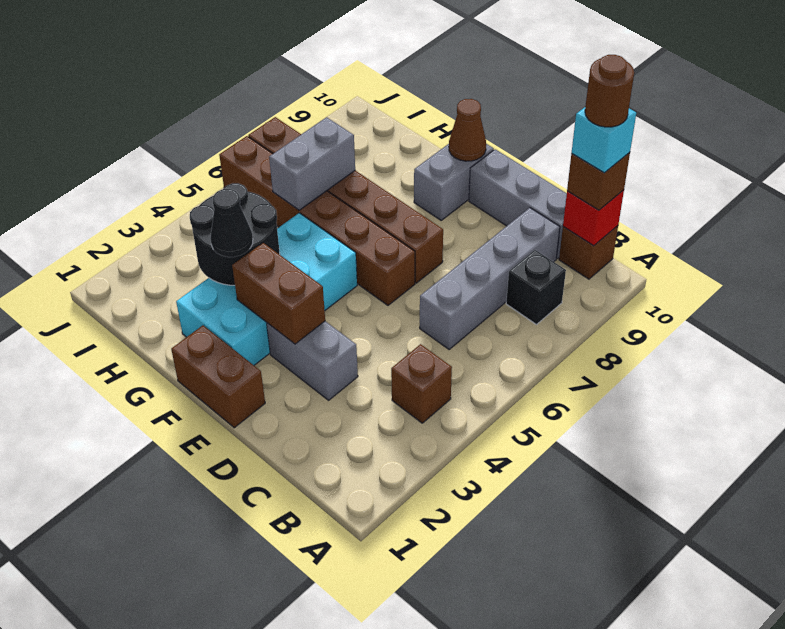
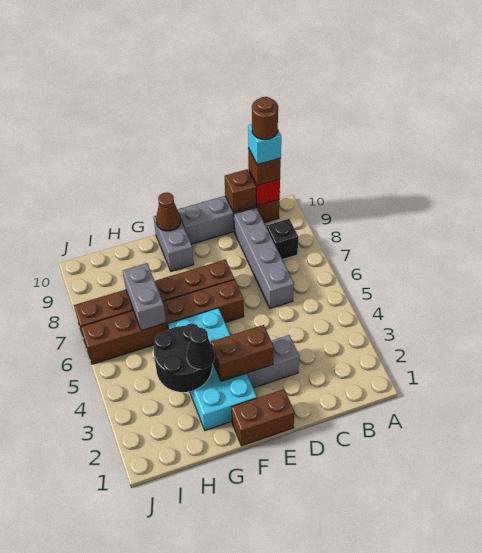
brown brick B4 level 1 -> brown brick C10 level 2

